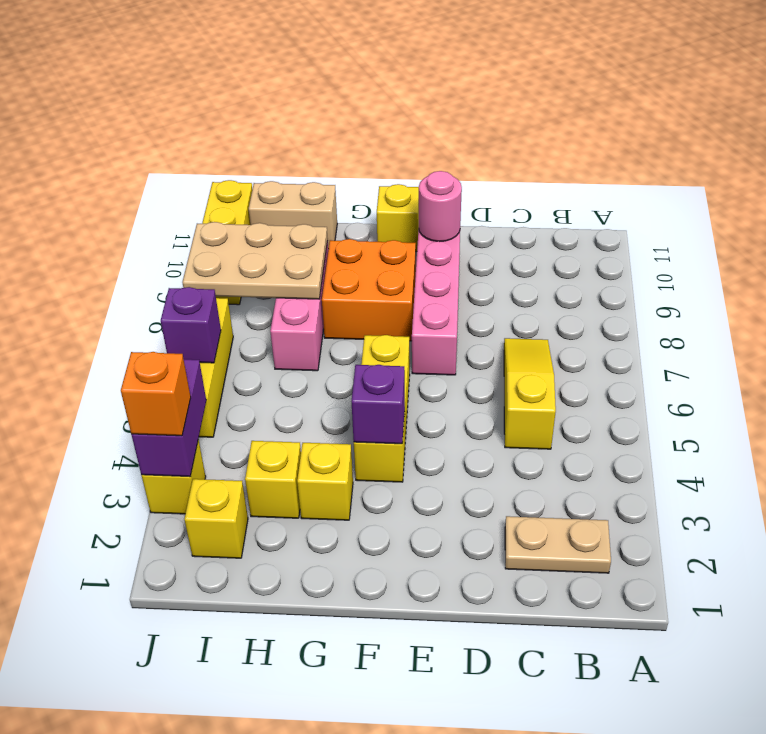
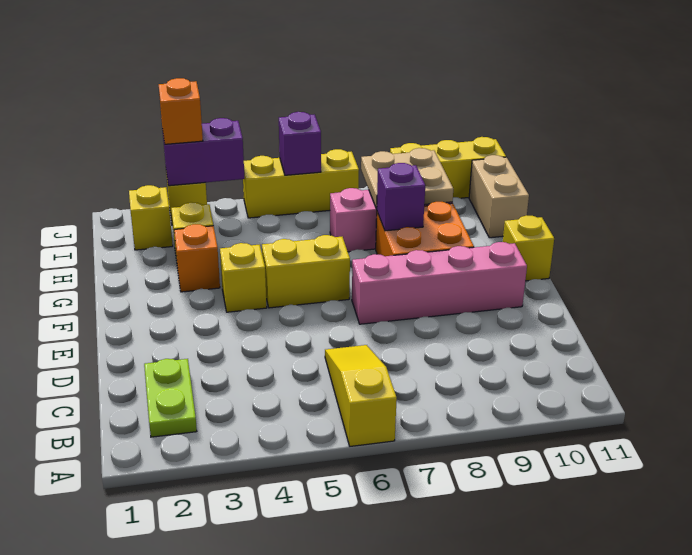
tan plate B2:C2 level 1 -> lime plate B2:C2 level 1
yellow slope C5:C7 level 1 top 5 -> yellow slope A6:C6 level 1 top A
pink round brick E10 level 2 -> none
purple brick F4 level 2 -> purple brick G8 level 2
yellow brick G3 level 1 -> orange brick G3 level 1
tan plate H8:J9 level 2 -> tan plate H8:I9 level 2

